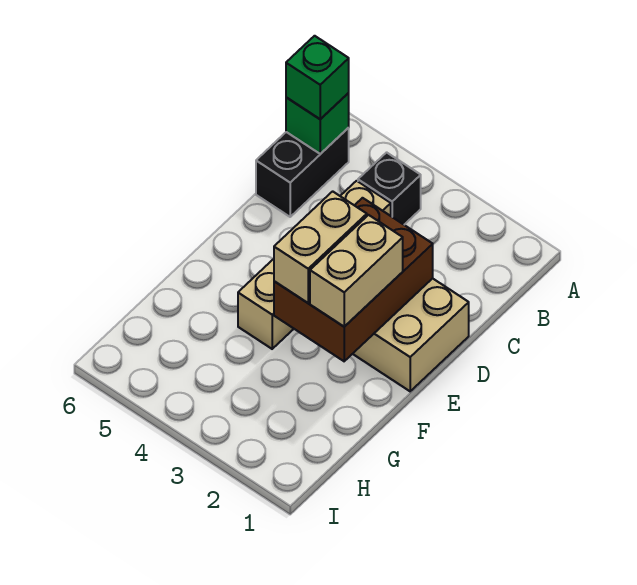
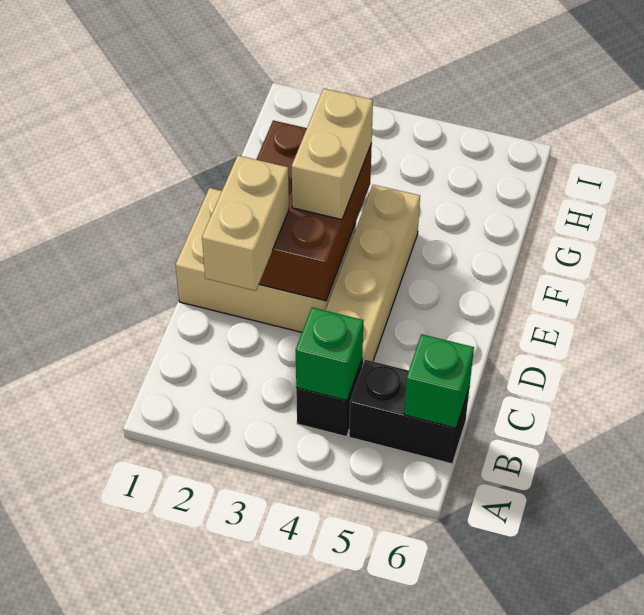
black brick B6:C6 level 1 -> black brick B5:B6 level 1
green brick B6 level 3 -> green brick B4 level 2
tan brick E2:F2 level 3 -> tan brick C2:D2 level 3

